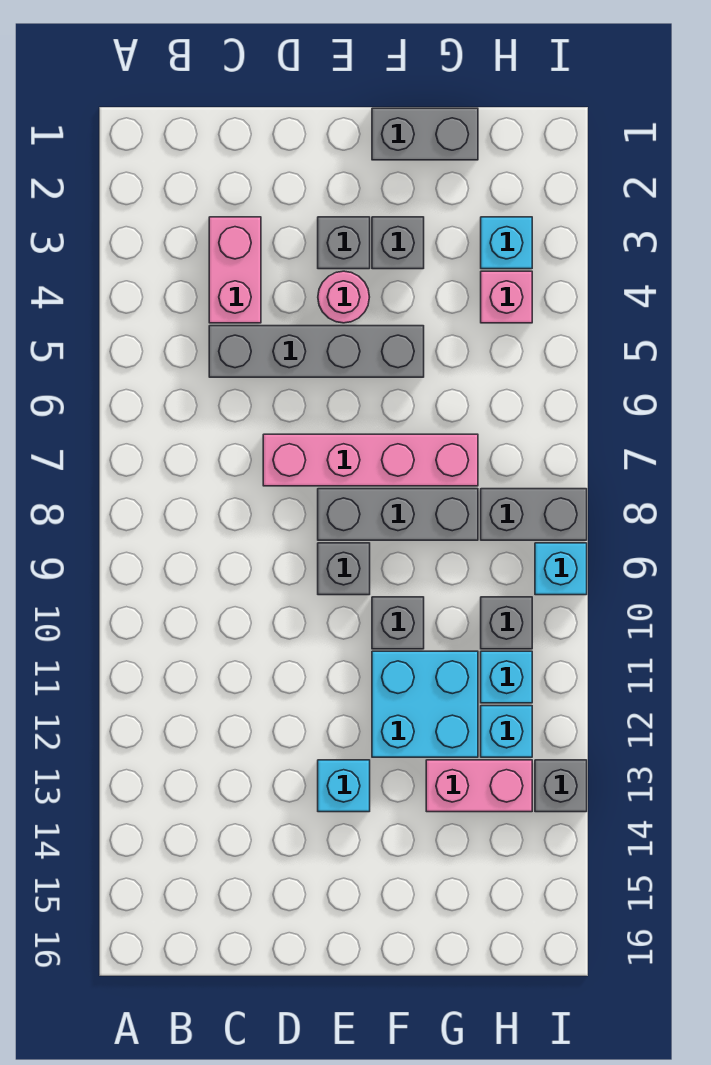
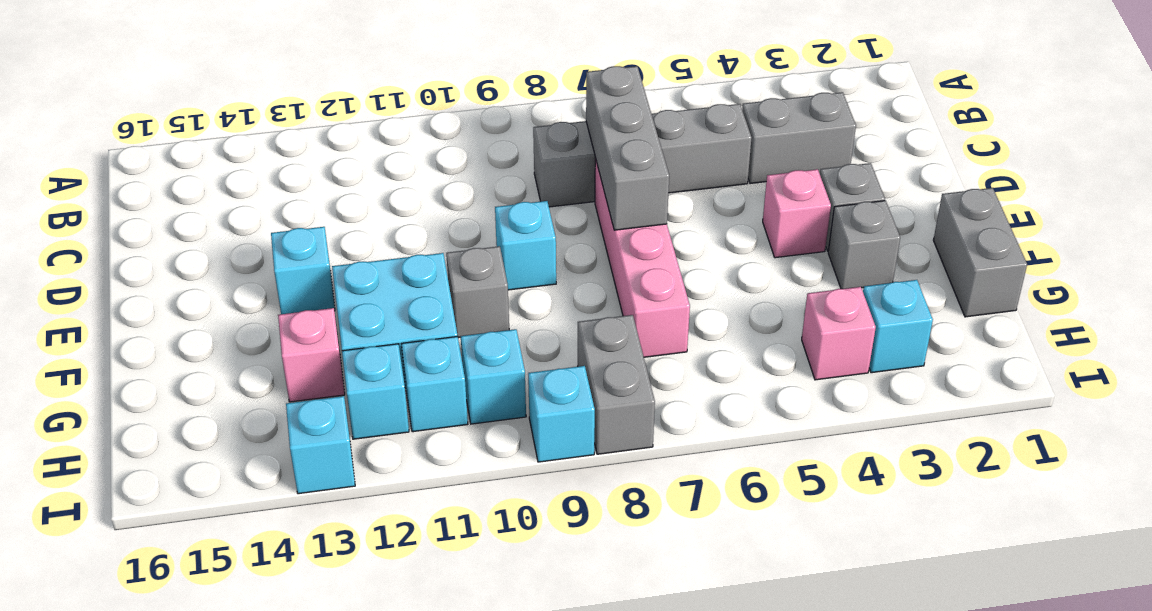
pink brick C3:C4 level 1 -> grey brick C3:C4 level 1
grey brick C5:F5 level 1 -> grey brick C5:C8 level 1
pink round brick E4 level 1 -> pink brick E4 level 1
grey brick E8:G8 level 1 -> grey brick C7:E7 level 2
grey brick E9 level 1 -> cyan brick E9 level 1
pink brick G13:H13 level 1 -> pink brick G13 level 1
grey brick H10 level 1 -> cyan brick H10 level 1
grey brick I13 level 1 -> cyan brick I13 level 1

